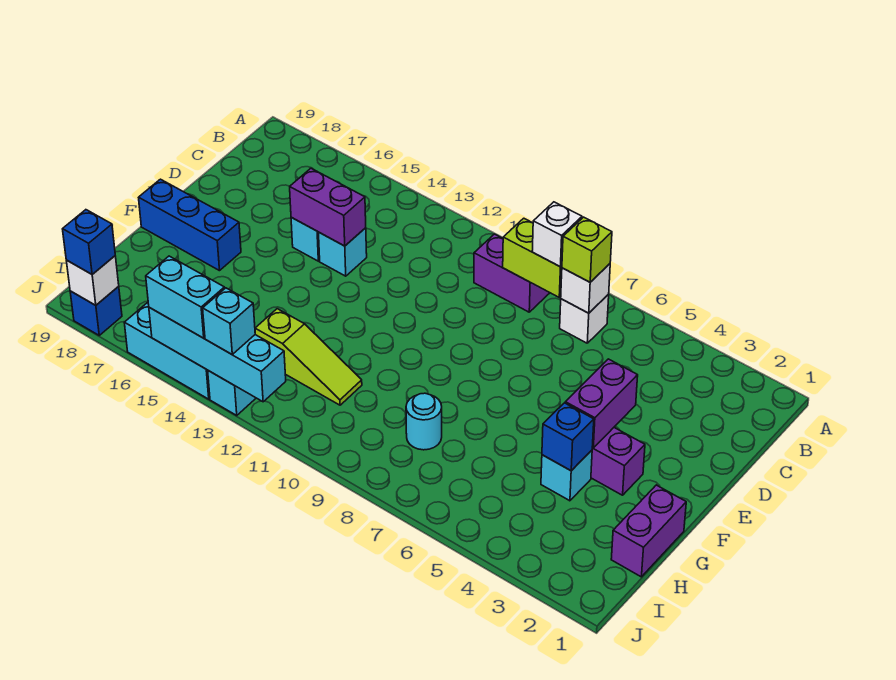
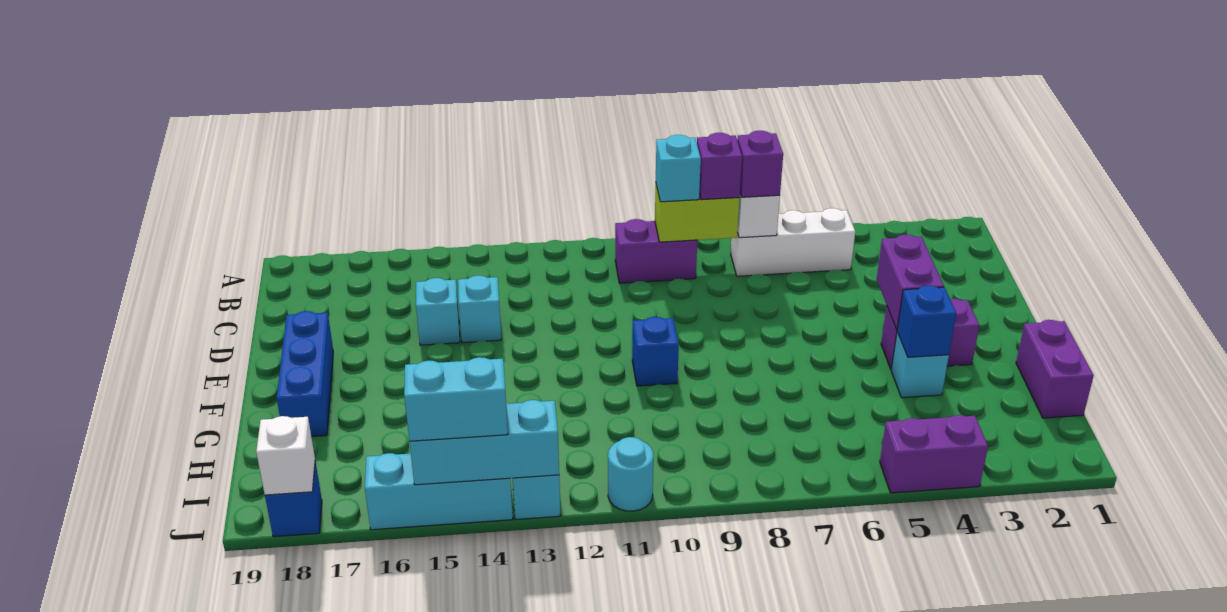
white brick B7 level 1 -> white brick B5:B7 level 1
lime brick B7 level 3 -> purple brick B7 level 3
white brick B8 level 3 -> purple brick B8 level 3
purple brick D14:D15 level 2 -> purple brick J4:J5 level 1
blue brick F17:F19 level 1 -> blue brick E18:G18 level 1
cyan round brick H8 level 1 -> cyan round brick J11 level 1
lime slope H11:H13 level 1 top 13 -> none
cyan brick J12:J15 level 2 -> cyan brick J13:J15 level 2
cyan brick J13 level 3 -> cyan brick B9 level 3
blue brick J18 level 3 -> blue brick F10 level 1

